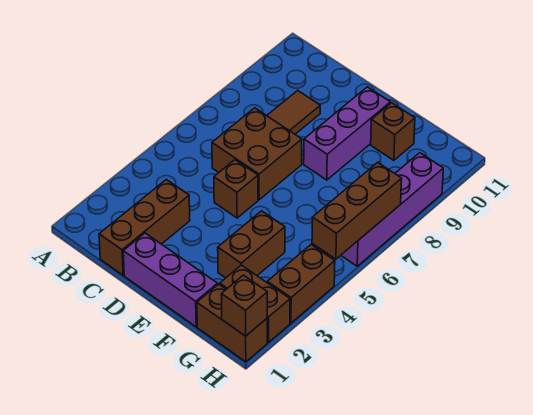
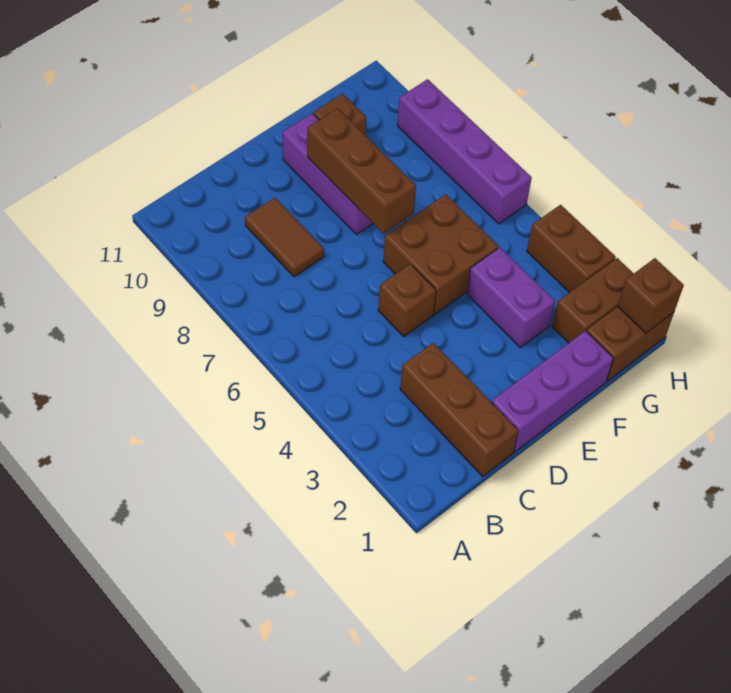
brown brick C6:D7 level 1 -> brown brick E5:F6 level 1
brown brick F3:F4 level 1 -> purple brick F3:F4 level 1
brown brick H5:H7 level 2 -> brown brick E7:E9 level 2

